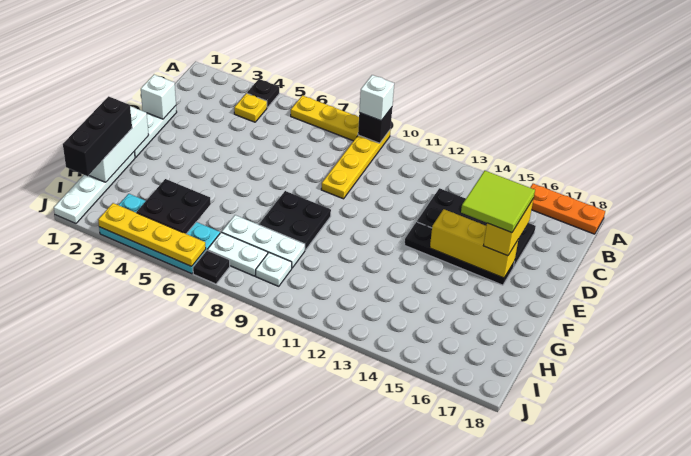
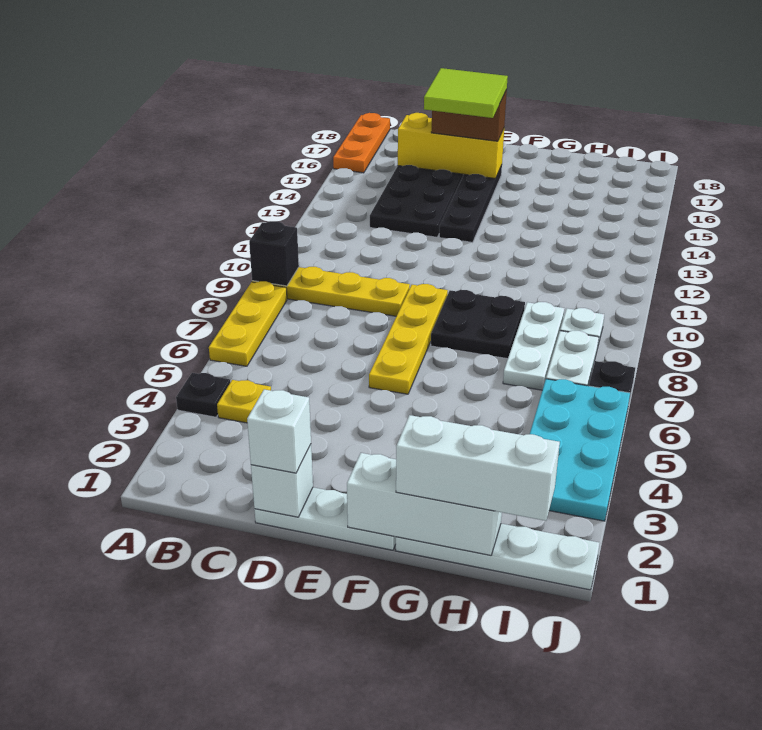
white brick A9 level 3 -> white brick D1 level 3
yellow brick D16:E16 level 3 -> brown brick D16:E16 level 3
yellow brick E14:E16 level 2 -> yellow brick C16:E16 level 2
black brick G1:I1 level 3 -> white brick G1:I1 level 3
black plate H4:I5 level 2 -> none
yellow plate J3:J6 level 2 -> yellow plate E6:E9 level 1

